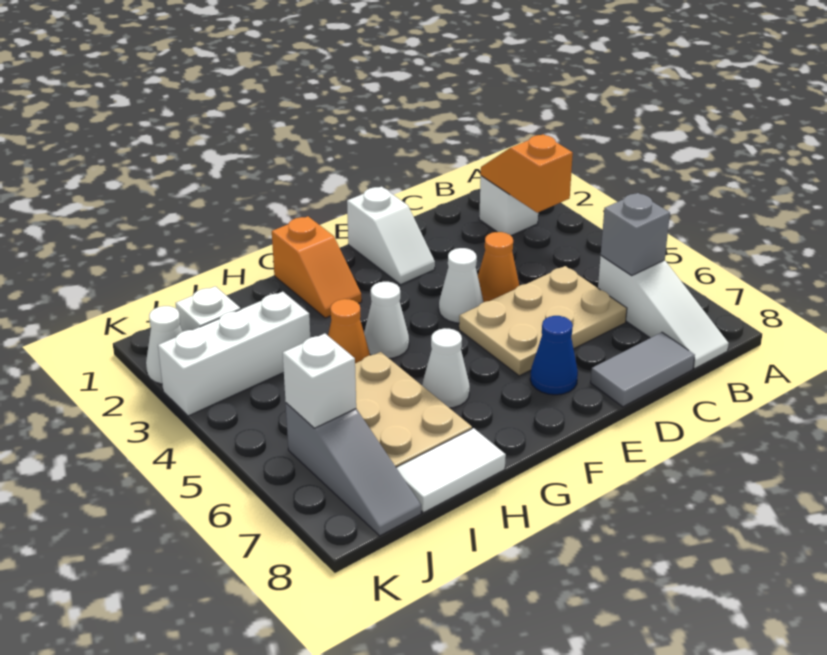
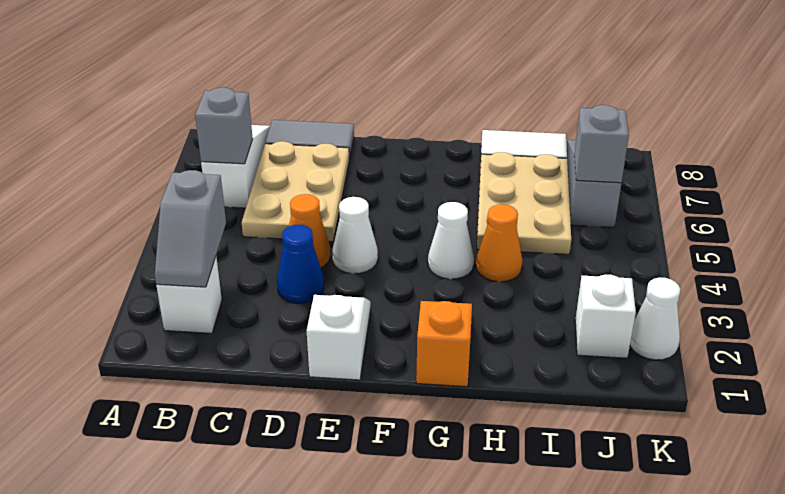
orange slope B2:B3 level 2 top 3 -> grey slope B2:B3 level 2 top 3
tan plate C5:E6 level 1 -> tan plate C5:D7 level 1
blue cone E7 level 1 -> blue cone D3 level 1
white cone G6 level 1 -> none
white brick I3:K3 level 1 -> none
white brick J6 level 2 -> grey brick J6 level 2

